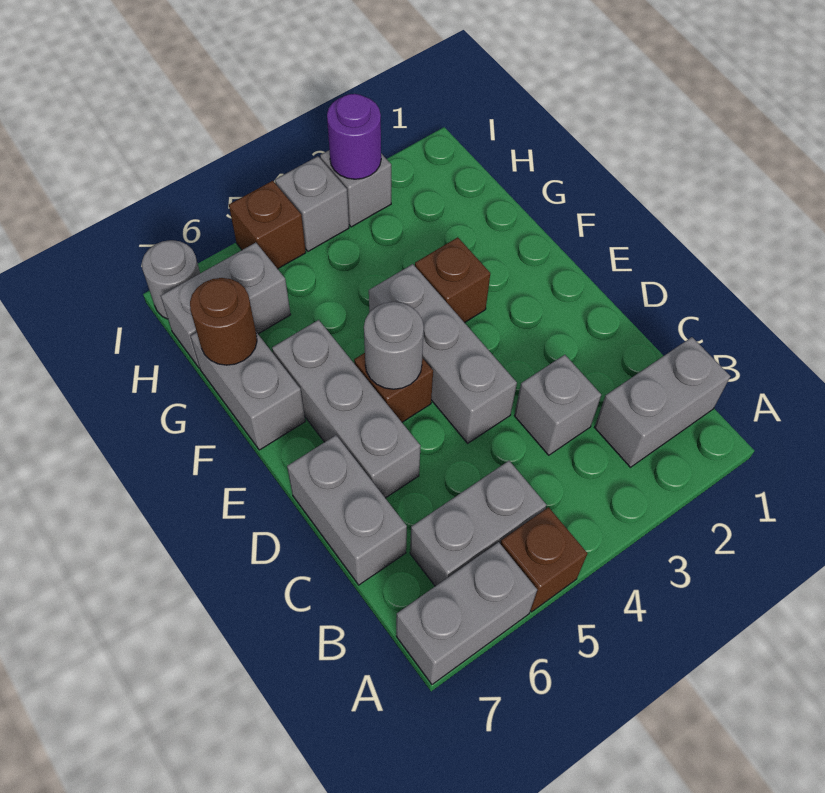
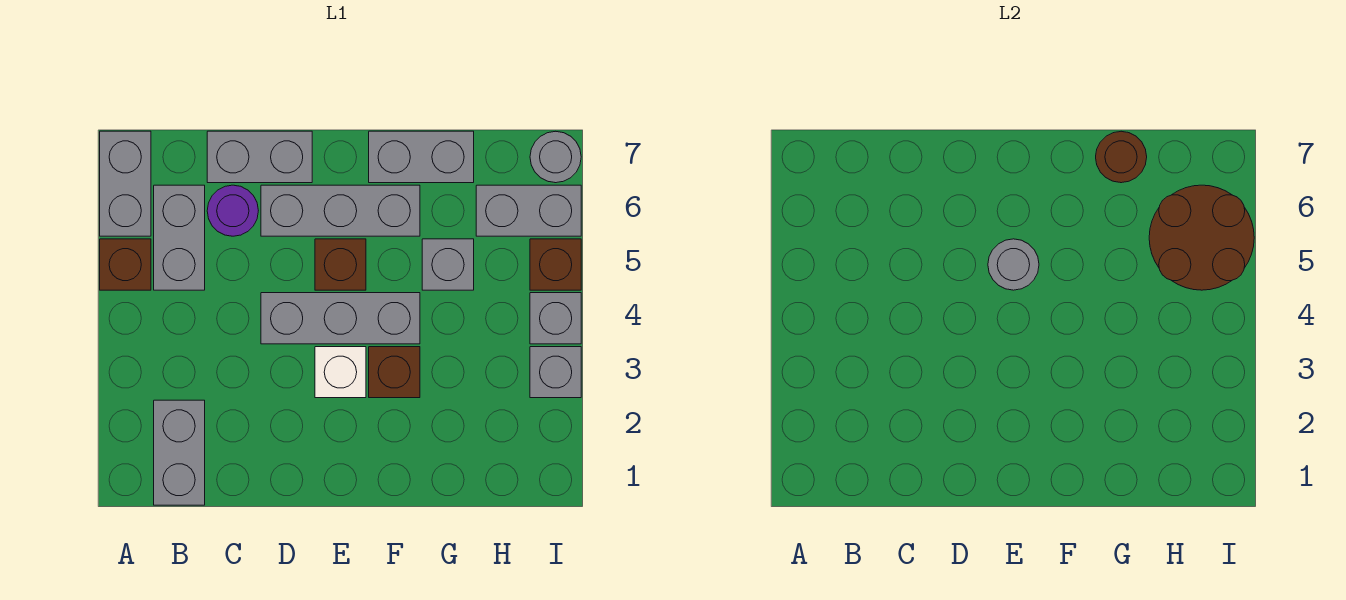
grey brick C3 level 1 -> grey brick G5 level 1
none -> white brick E3 level 1
none -> brown round brick H5:I6 level 2
grey brick H6:H7 level 1 -> grey brick H6:I6 level 1
purple round brick I3 level 2 -> purple round brick C6 level 1

